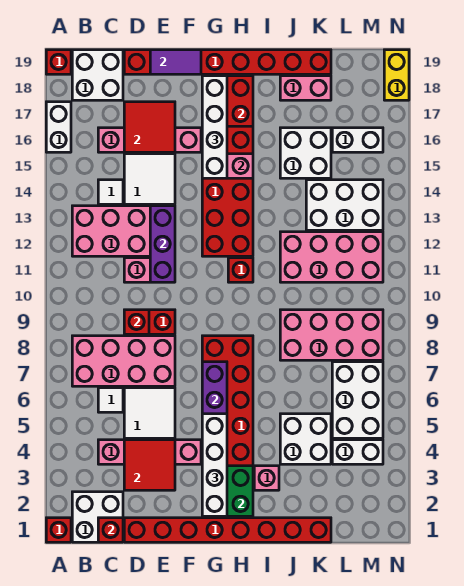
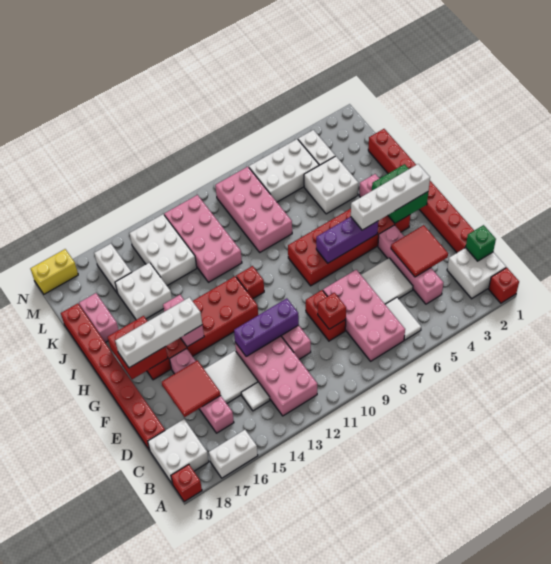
red brick C1 level 2 -> green brick C1 level 2
white tile C6 level 1 -> white tile B6:C6 level 1
purple tile E19:F19 level 2 -> none

